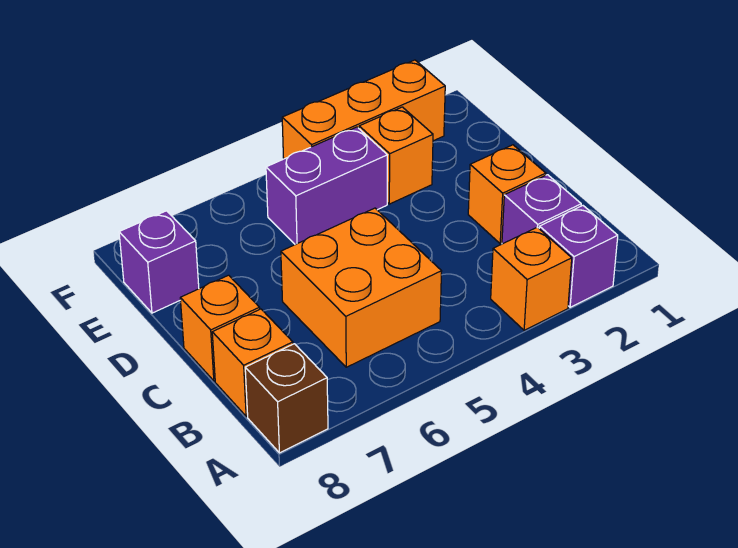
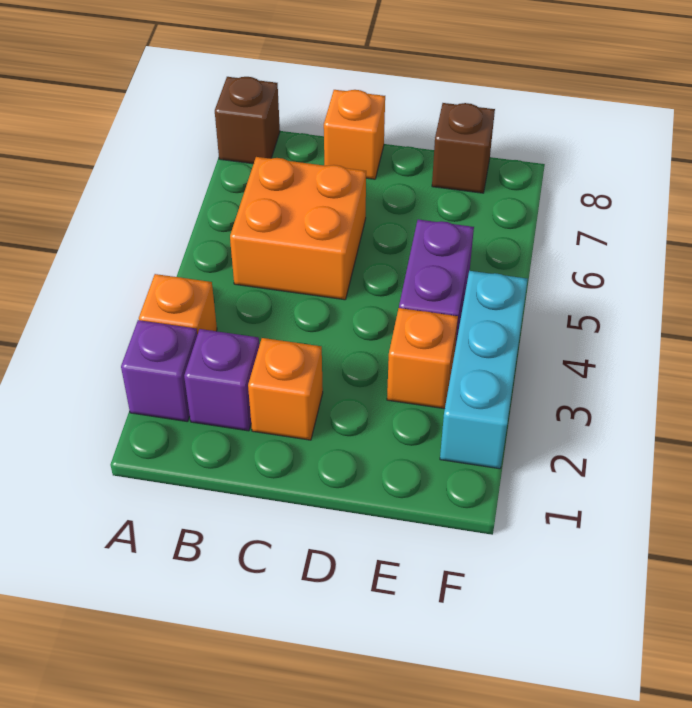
orange brick B8 level 1 -> none
purple brick E8 level 1 -> brown brick E8 level 1
orange brick F2:F4 level 1 -> cyan brick F2:F4 level 1

